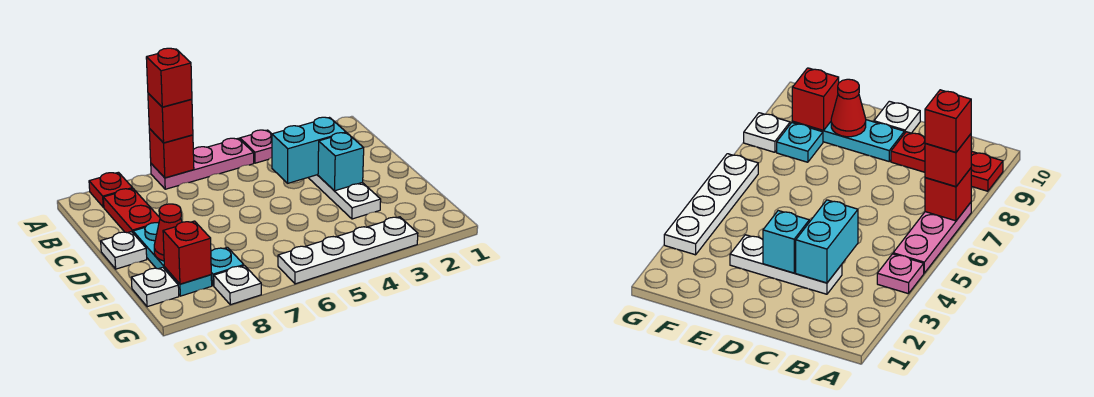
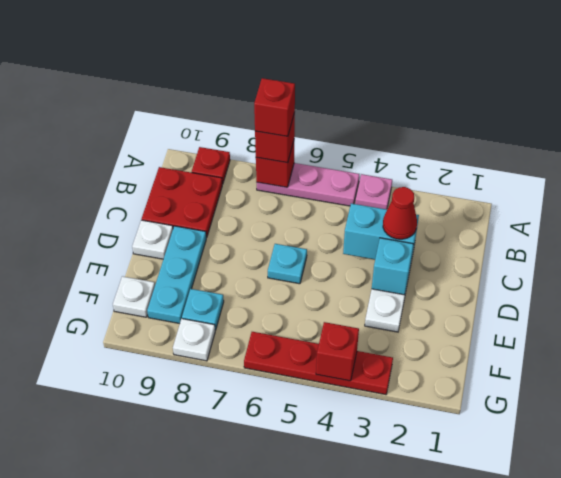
red plate B9:C9 level 1 -> red plate B9:C10 level 1
none -> cyan plate D6 level 1
red cone E9 level 2 -> red cone C3 level 3
red brick F9 level 2 -> red brick G4 level 2
white plate G3:G6 level 1 -> red plate G3:G6 level 1

